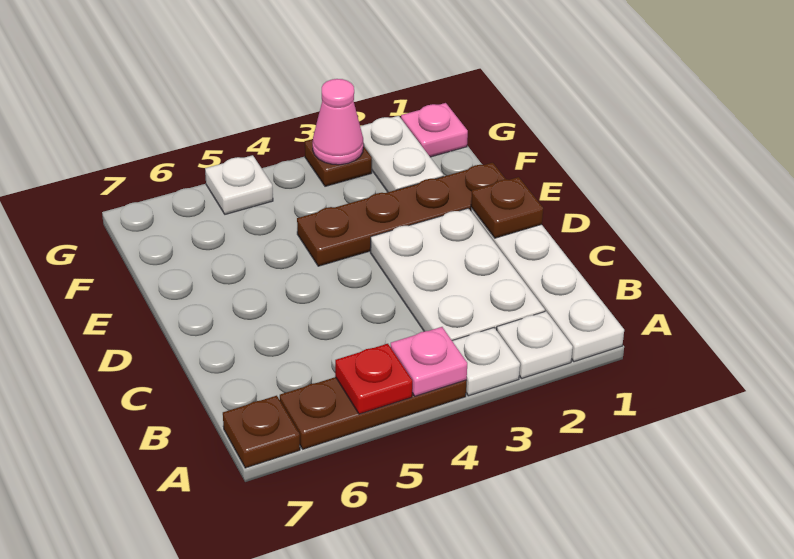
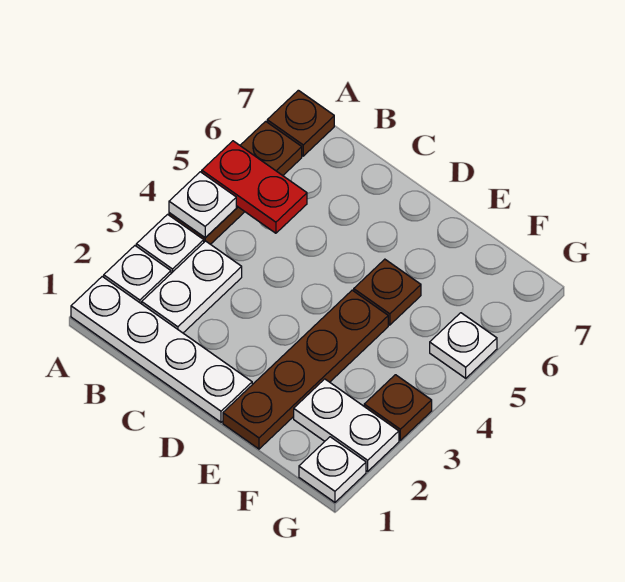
pink plate A4 level 2 -> white plate A4 level 2
red plate A5 level 2 -> red plate A5:B5 level 2
white plate B2:D3 level 1 -> white plate B2:B3 level 1
brown plate D1 level 2 -> brown plate E5 level 1
pink plate G1 level 1 -> white plate G1 level 1
pink cone G3 level 2 -> none

